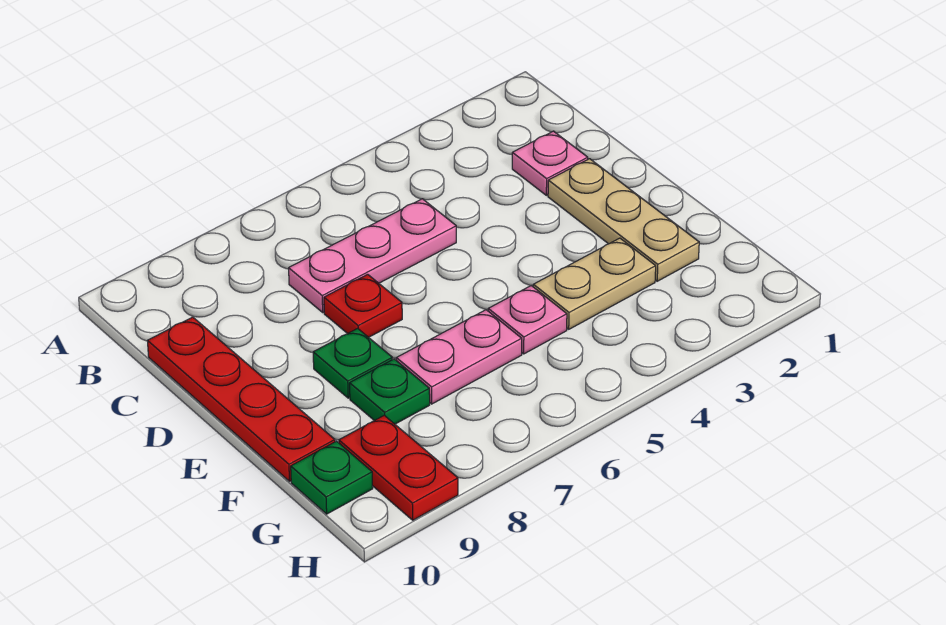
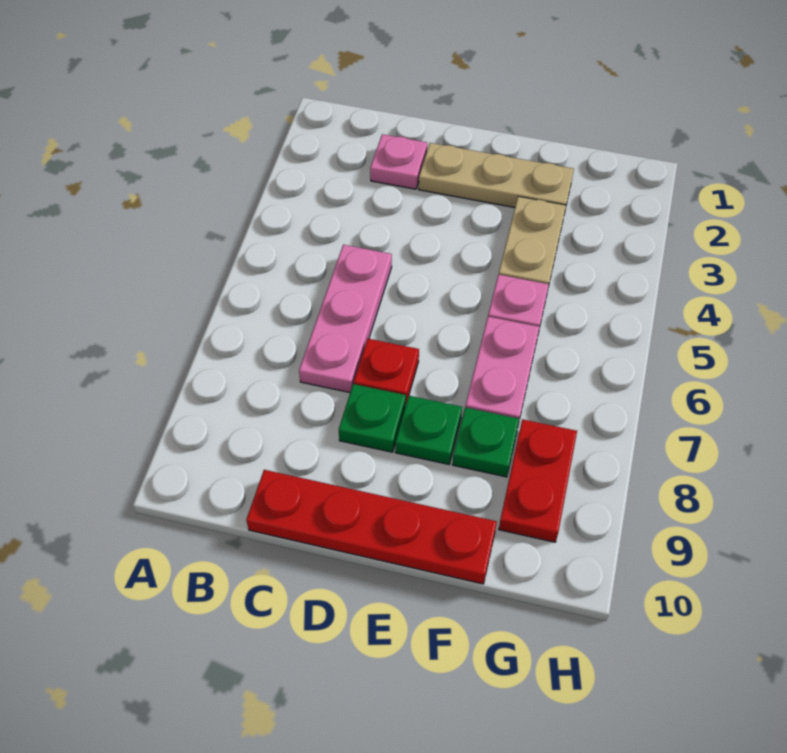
red plate G9:H9 level 1 -> red plate G8:G9 level 1
green plate G10 level 1 -> green plate D8 level 1

